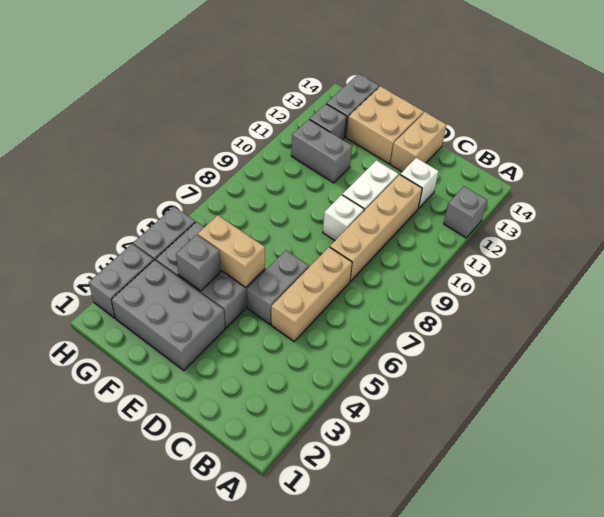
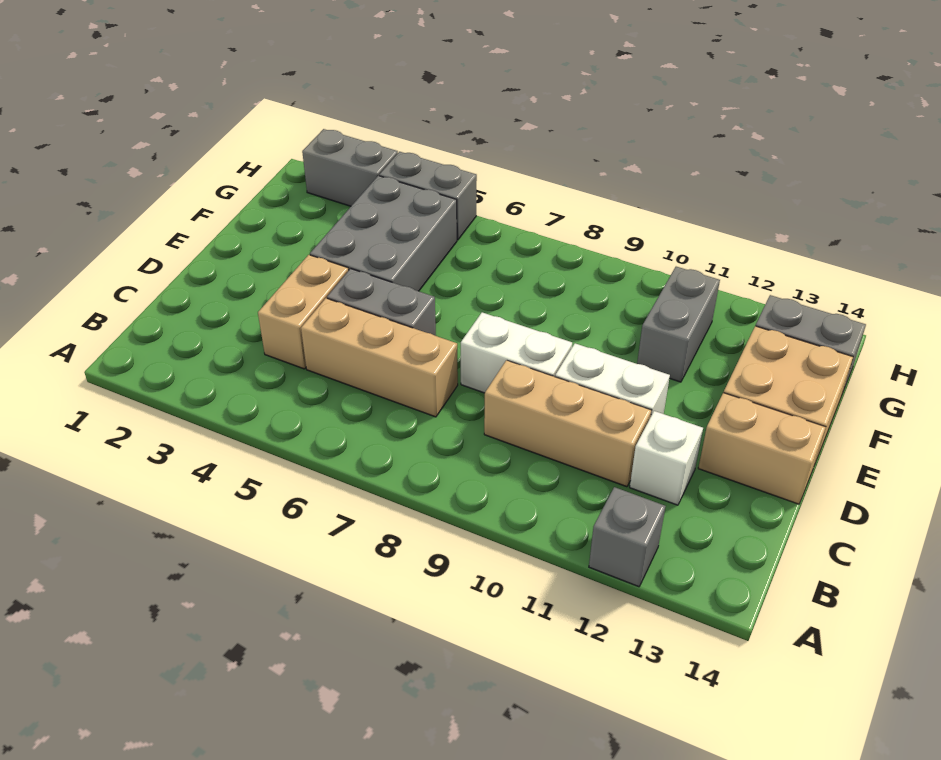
tan brick C8:C11 level 1 -> tan brick C9:C11 level 1
white brick D9 level 1 -> white brick D8:D9 level 1
grey brick E2:G3 level 1 -> none
tan brick E5:F5 level 2 -> tan brick C4:D4 level 1
grey brick F4 level 2 -> none
grey brick G12 level 1 -> none

